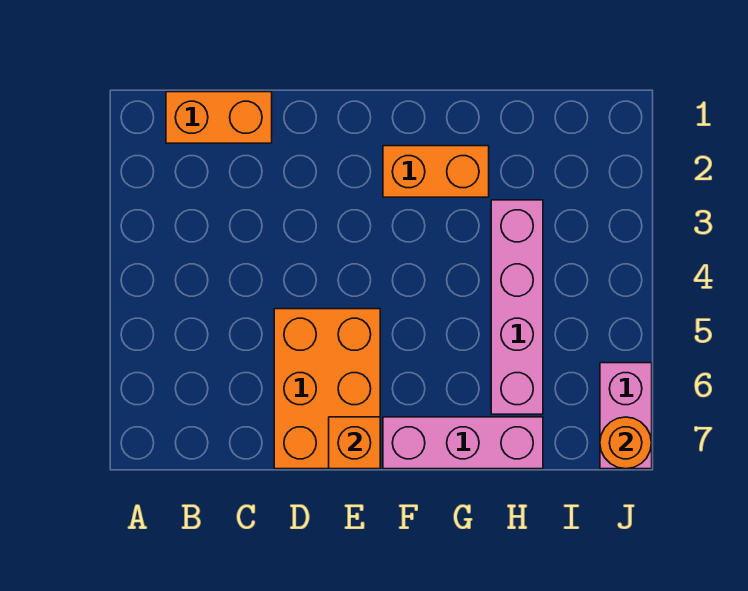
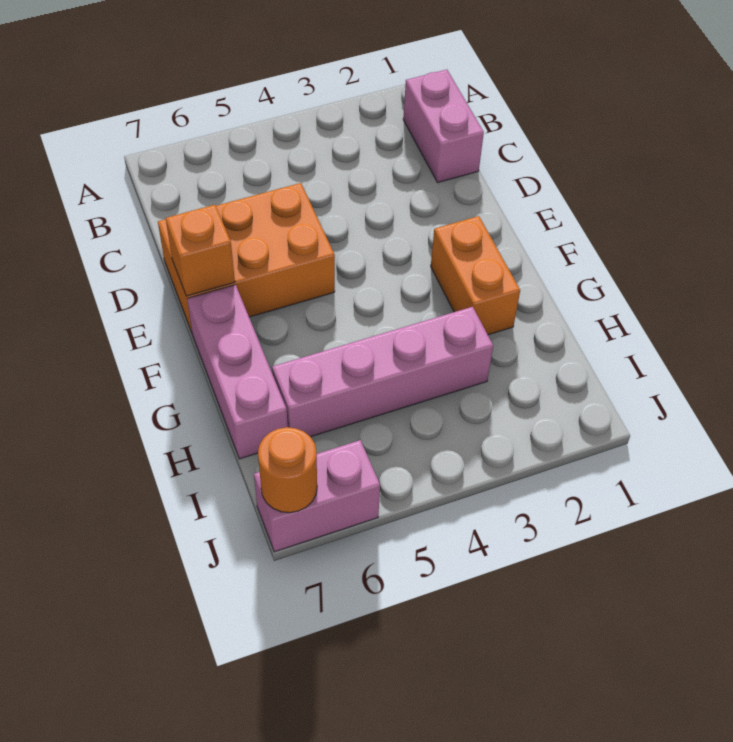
orange brick B1:C1 level 1 -> pink brick B1:C1 level 1

